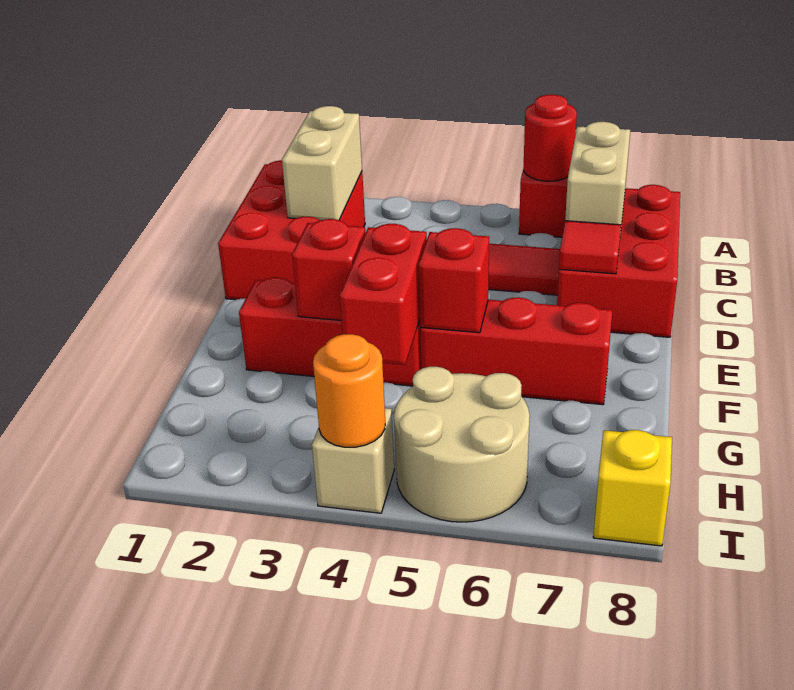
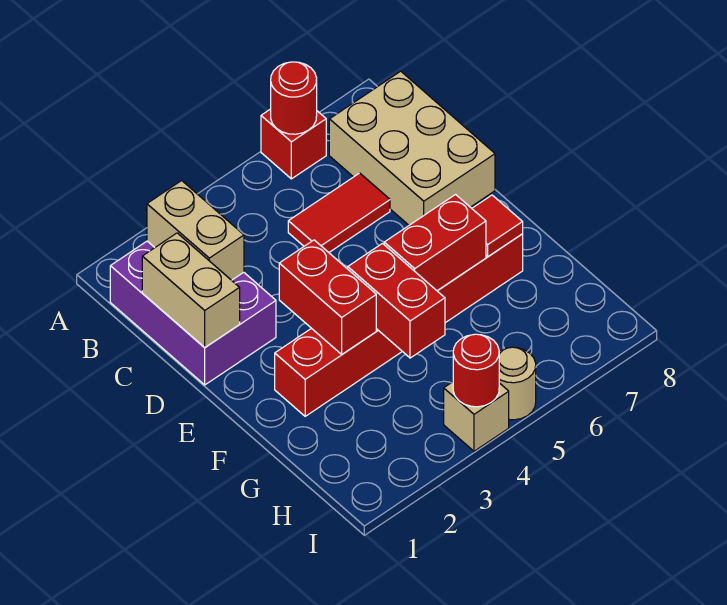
red brick B1:D2 level 1 -> purple brick B1:D2 level 1
red brick B7:D8 level 1 -> tan brick B7:D8 level 1
tan brick B7:C7 level 2 -> tan brick C1:D1 level 2
red tile D7 level 2 -> red tile F7 level 2
red brick F3 level 2 -> red brick E3:F3 level 2
red brick F5 level 2 -> red brick F5:F6 level 2
tan round brick H5:I6 level 1 -> tan round brick I5 level 1
orange round brick I4 level 2 -> red round brick I4 level 2
yellow brick I8 level 1 -> none

